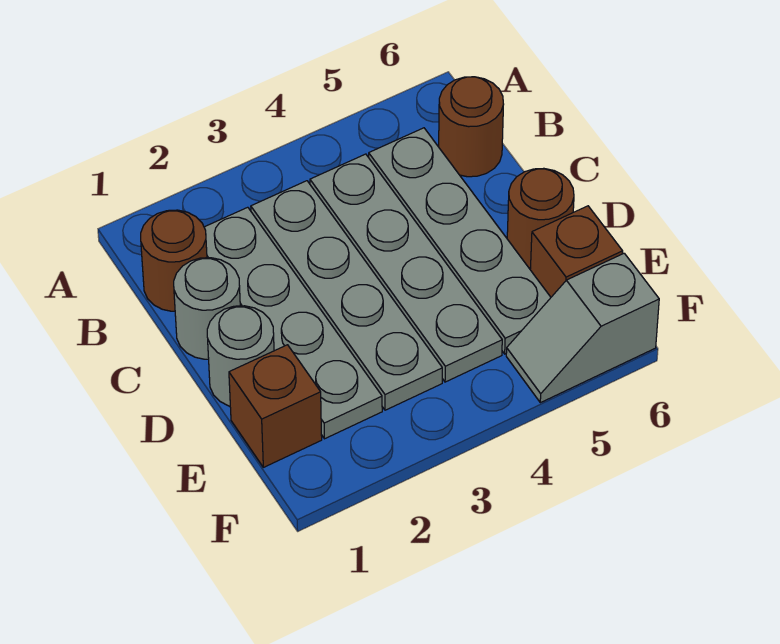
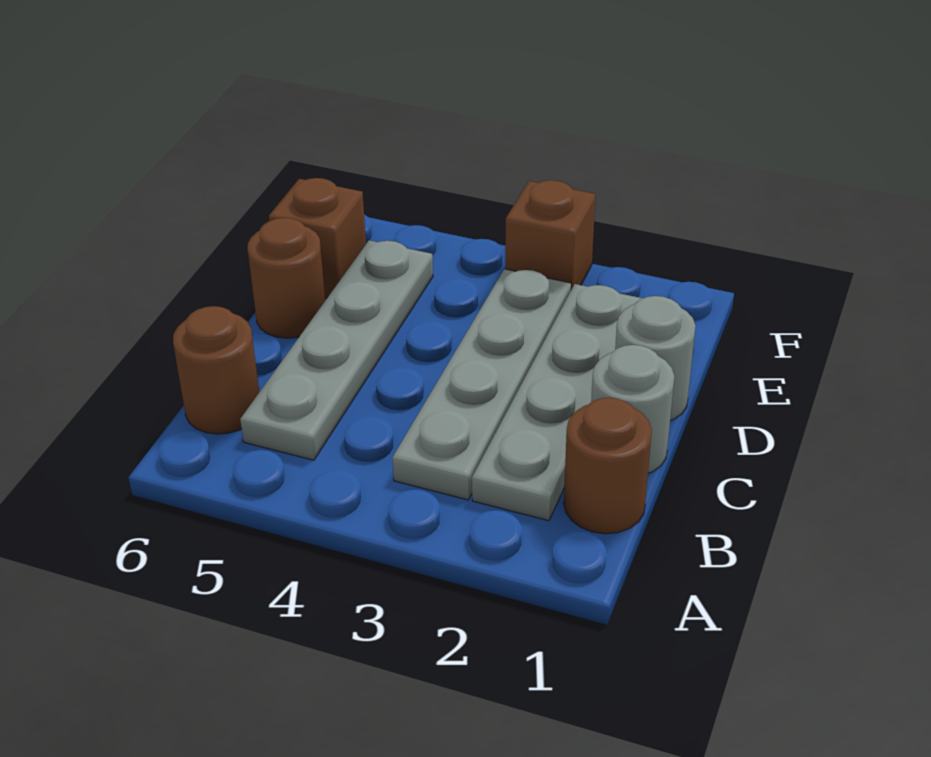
grey plate B4:E4 level 1 -> none
brown brick E1 level 1 -> brown brick F3 level 1
grey slope F5:F6 level 1 top 6 -> none

